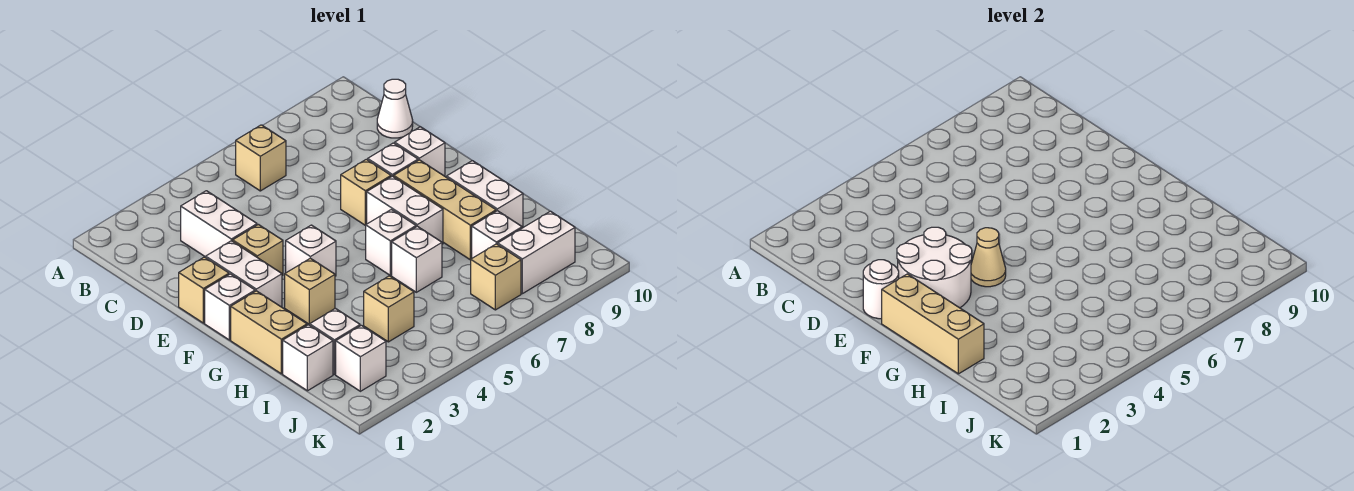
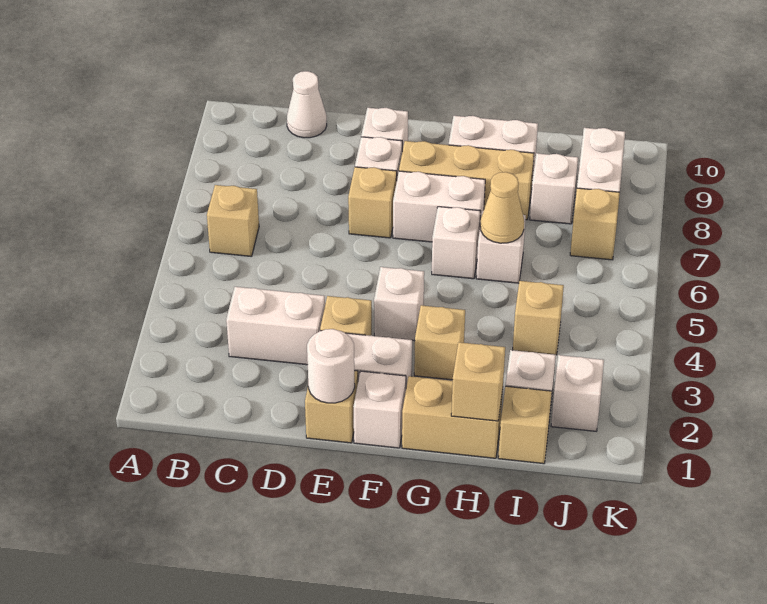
white round brick E2:F3 level 2 -> none
tan brick F1:H1 level 2 -> tan brick H1 level 2
tan cone F4 level 2 -> tan cone H6 level 2
white brick I1 level 1 -> tan brick I1 level 1

